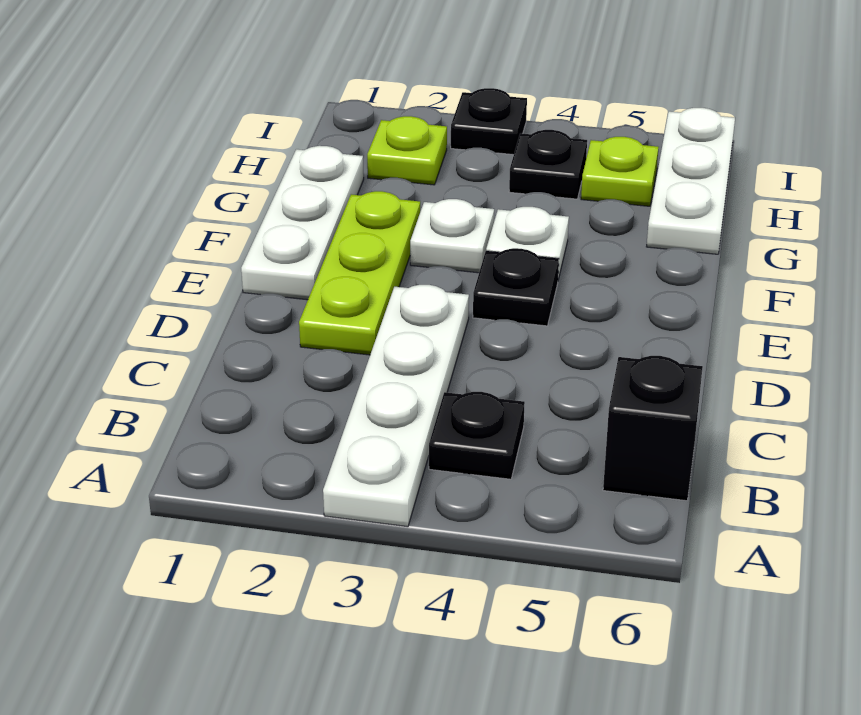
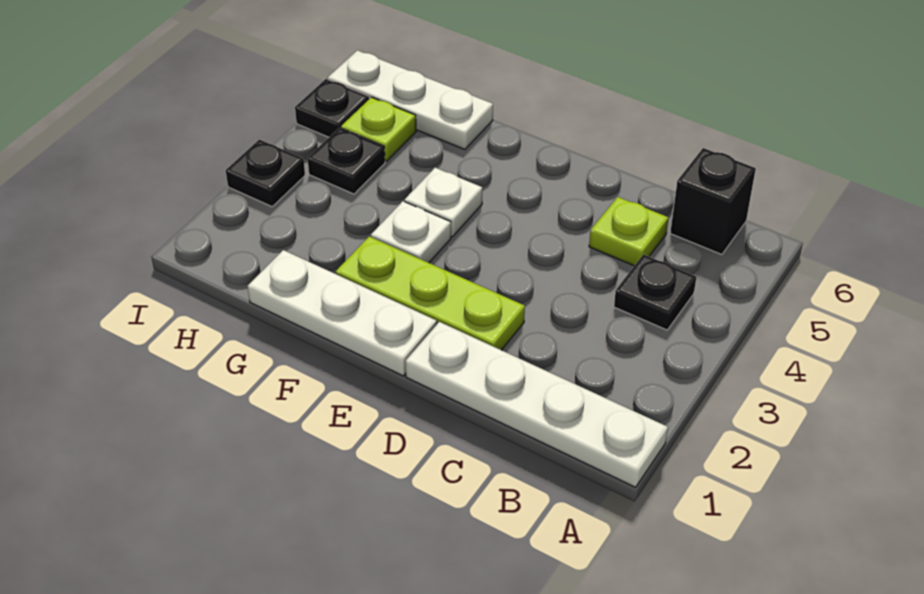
white plate A3:D3 level 1 -> white plate A1:D1 level 1
black plate E4 level 1 -> black plate I5 level 1
lime plate H2 level 1 -> lime plate C5 level 1

